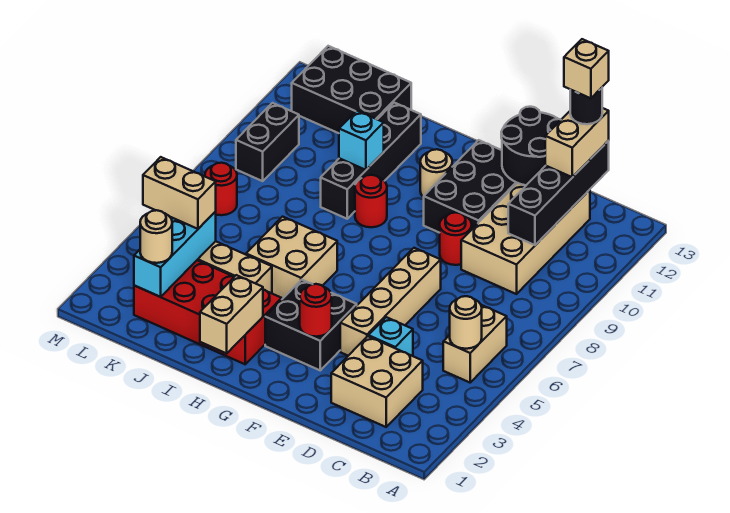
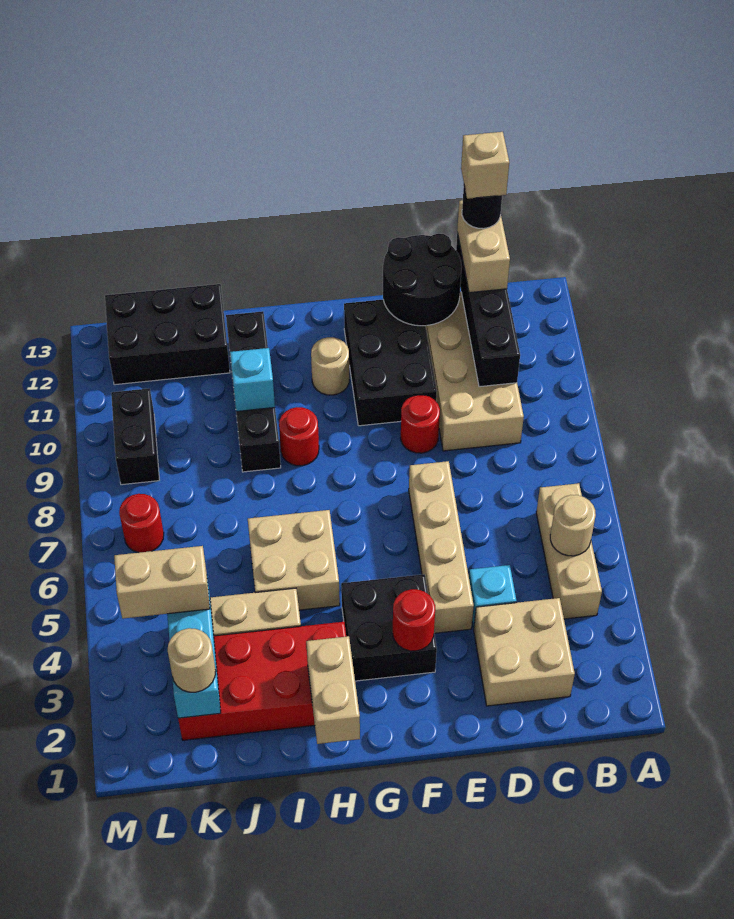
tan brick B5:B6 level 1 -> tan brick B4:B6 level 1

